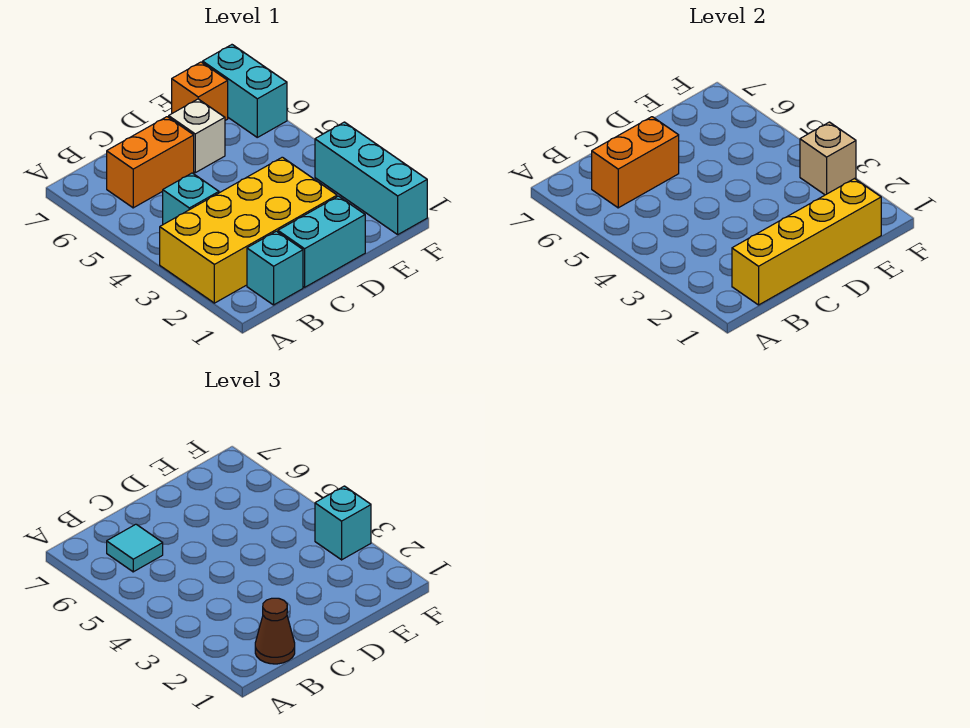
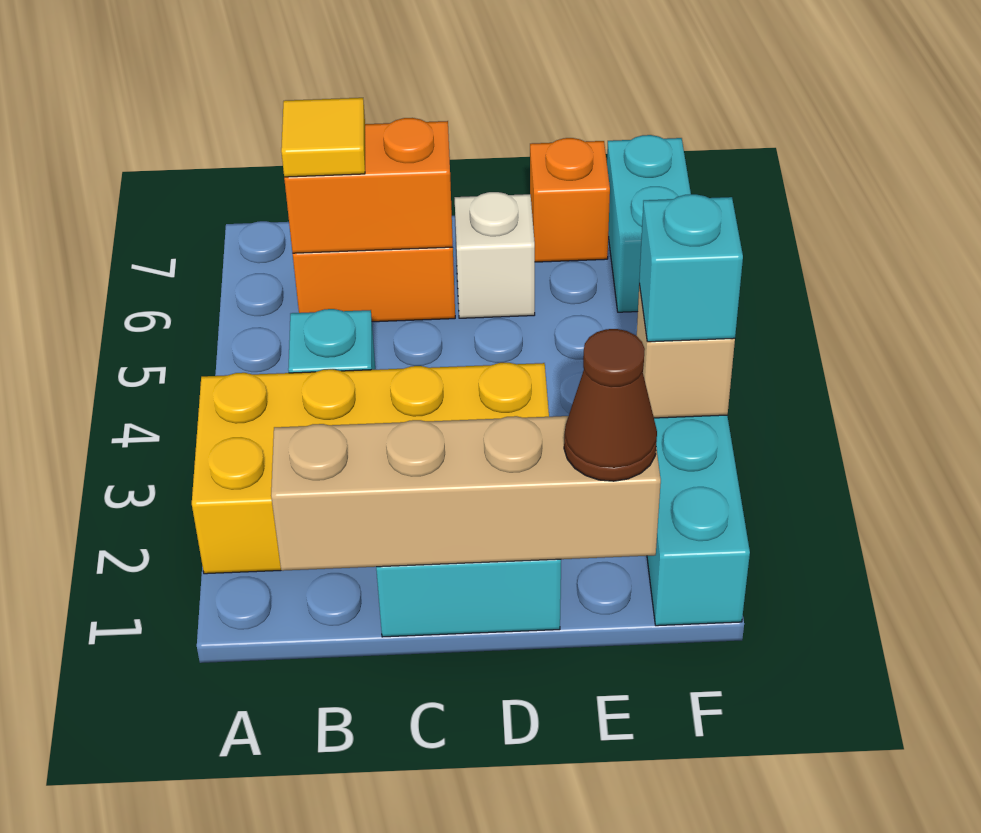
cyan brick B1 level 1 -> none
yellow brick B1:E1 level 2 -> tan brick B1:E1 level 2
brown cone B1 level 3 -> brown cone E1 level 3
cyan tile B6 level 3 -> yellow tile B6 level 3

